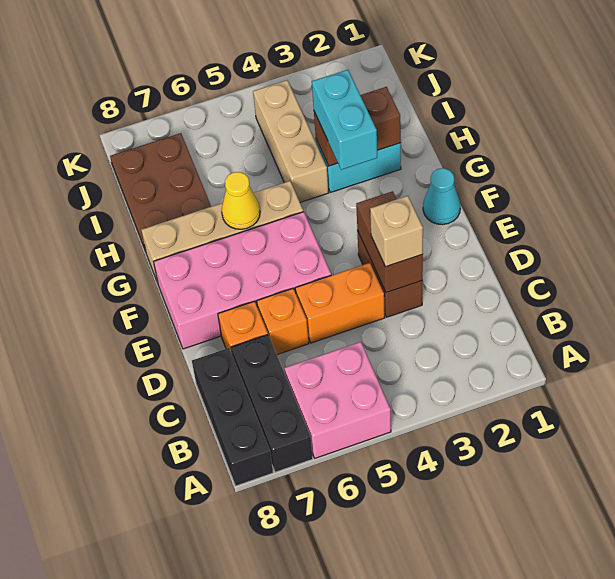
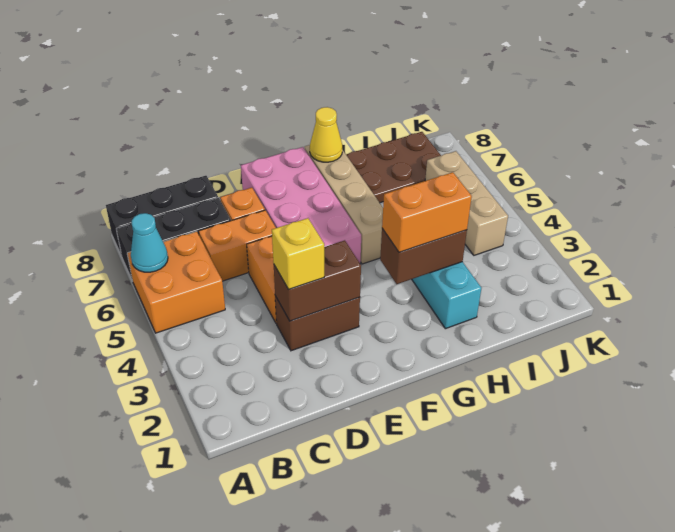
pink brick A5:B6 level 1 -> orange brick A5:B6 level 1
tan brick D3 level 3 -> yellow brick D3 level 3
orange brick D6 level 1 -> orange brick C6:D6 level 1
cyan cone F1 level 1 -> cyan cone A6 level 2
cyan brick G3:H3 level 3 -> orange brick G3:H3 level 3
yellow cone G6 level 2 -> yellow cone G8 level 2
brown brick H2:H3 level 2 -> brown brick G3:H3 level 2
tan brick H4:J4 level 1 -> tan brick J4:J6 level 1

